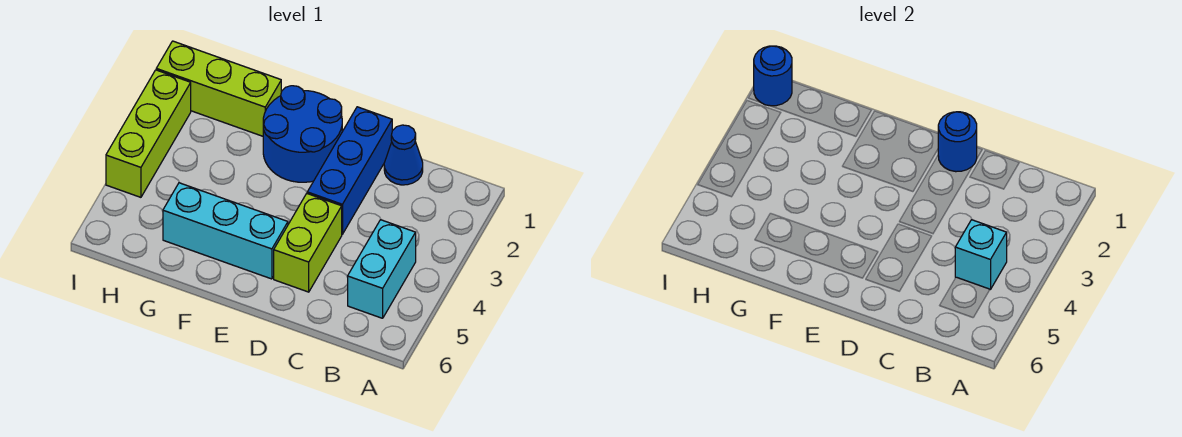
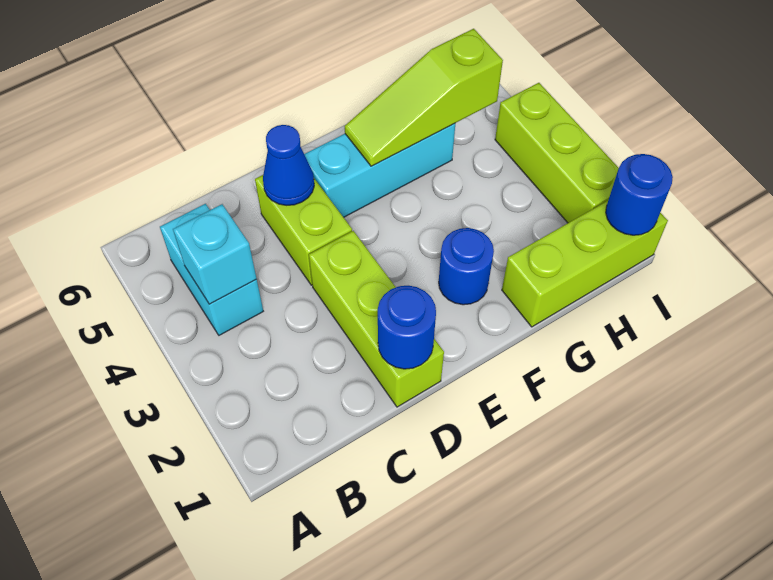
blue cone C1 level 1 -> blue cone D5 level 2
blue brick D1:D3 level 1 -> lime brick D1:D3 level 1
blue round brick E1:F2 level 1 -> blue round brick F2 level 1
none -> lime slope F5:H5 level 2 top H

